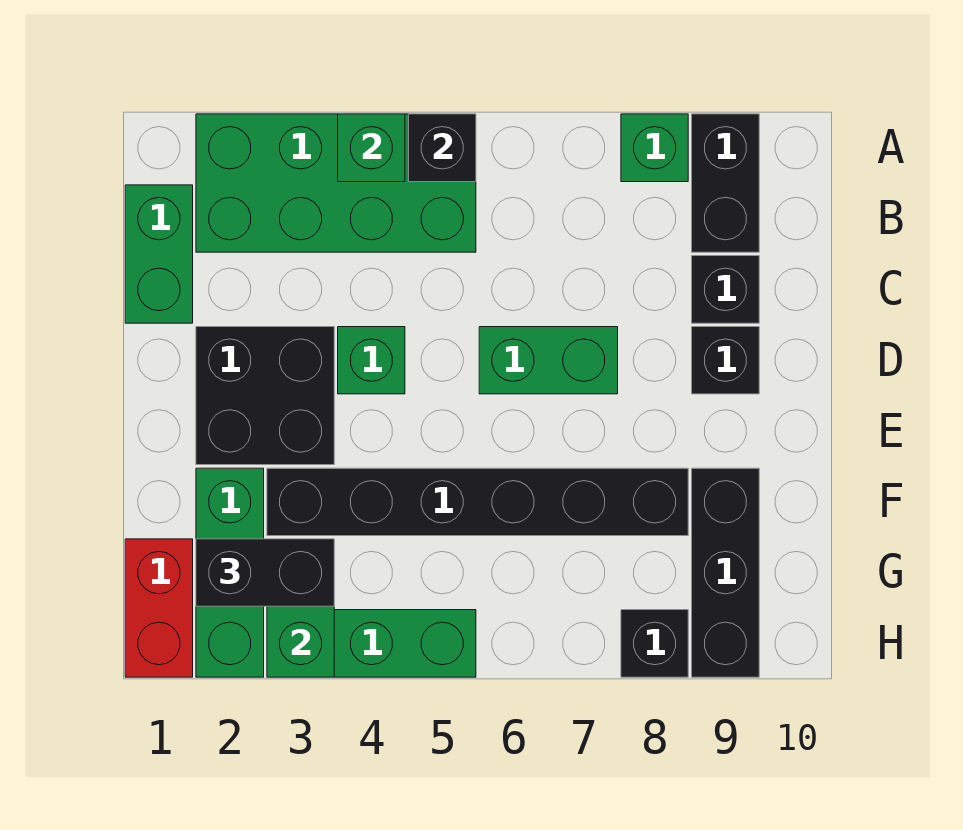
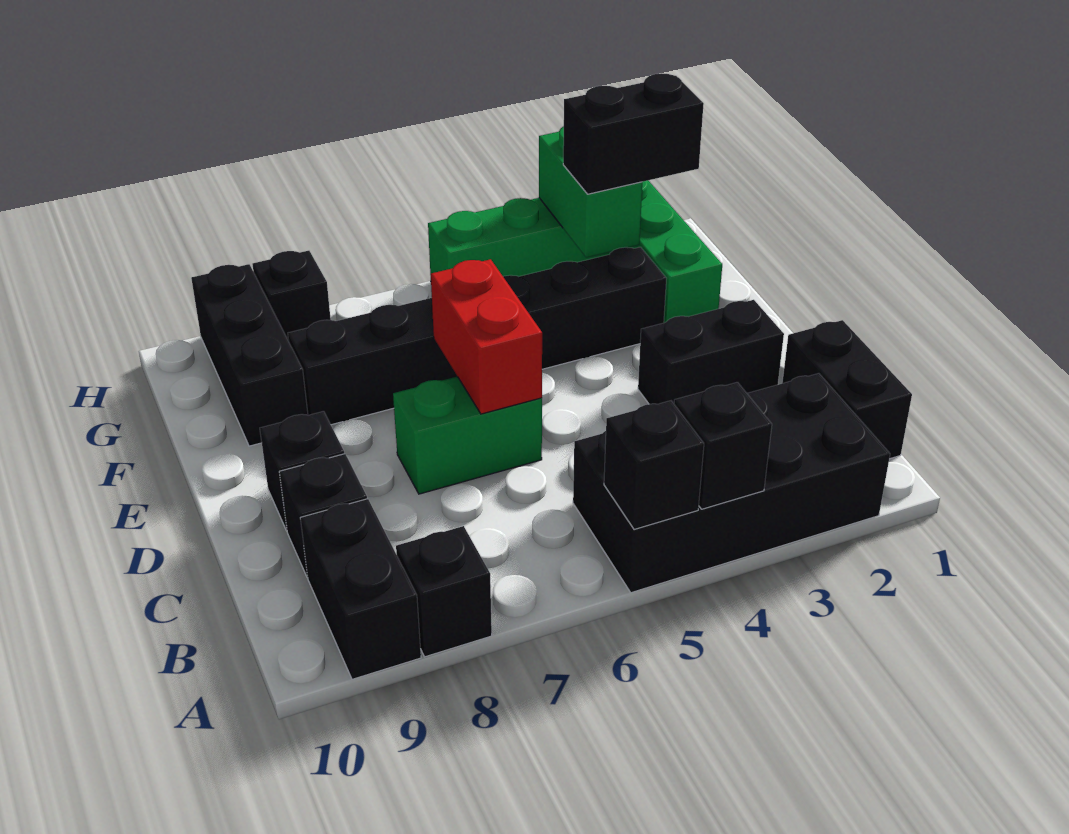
green brick A2:B5 level 1 -> black brick A2:B5 level 1
green brick A4 level 2 -> black brick A4 level 2
green brick A8 level 1 -> black brick A8 level 1
green brick B1:C1 level 1 -> black brick B1:C1 level 1
black brick D2:E3 level 1 -> black brick D2:D3 level 1
green brick D4 level 1 -> none
red brick G1:H1 level 1 -> red brick D6:E6 level 2

